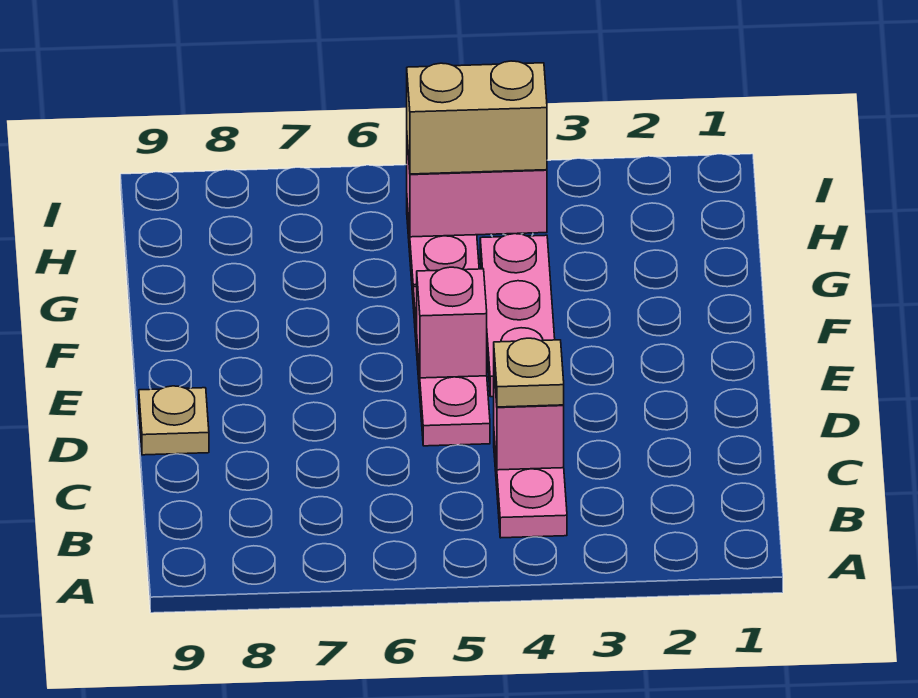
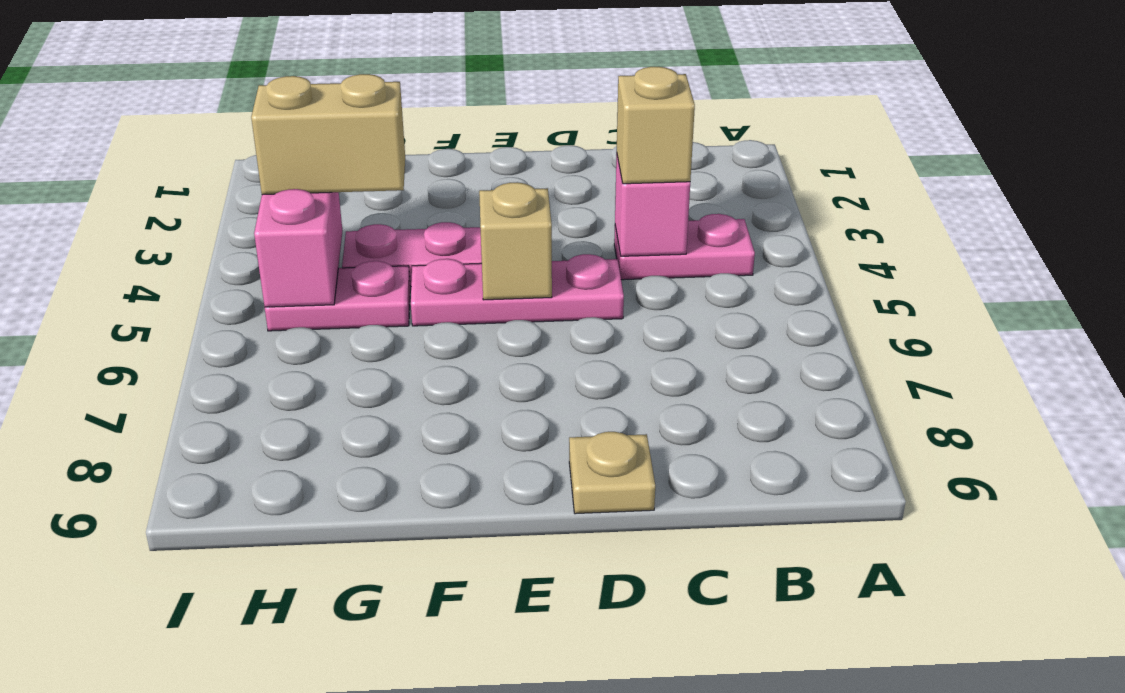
tan plate C4 level 3 -> tan brick C4 level 3
pink brick E5 level 2 -> tan brick E5 level 2
tan brick H4:H5 level 3 -> tan brick G4:H4 level 3

